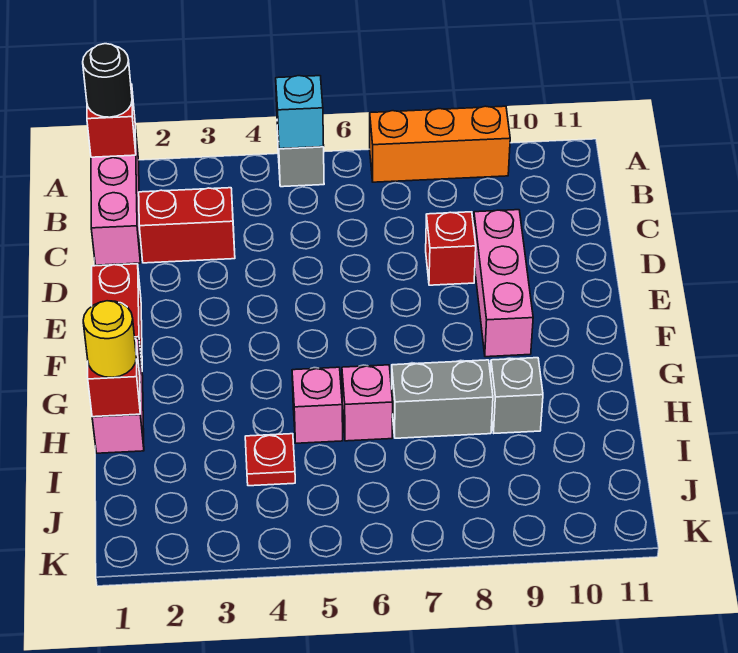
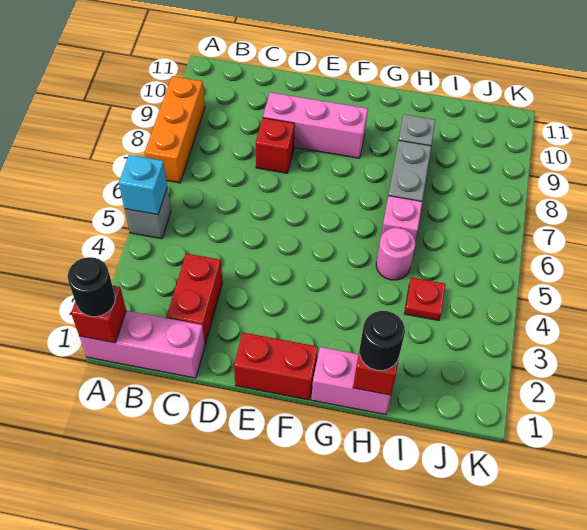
yellow round brick H1 level 3 -> black round brick H1 level 3
pink brick H5 level 1 -> pink round brick H5 level 1

